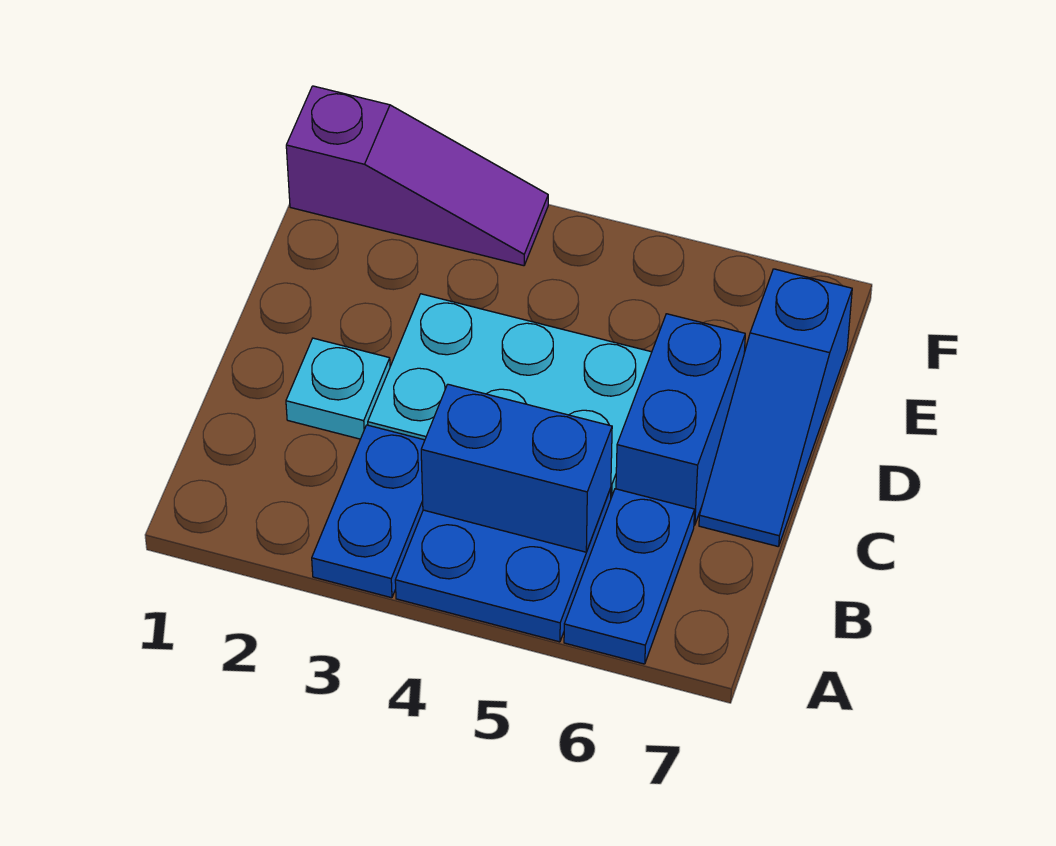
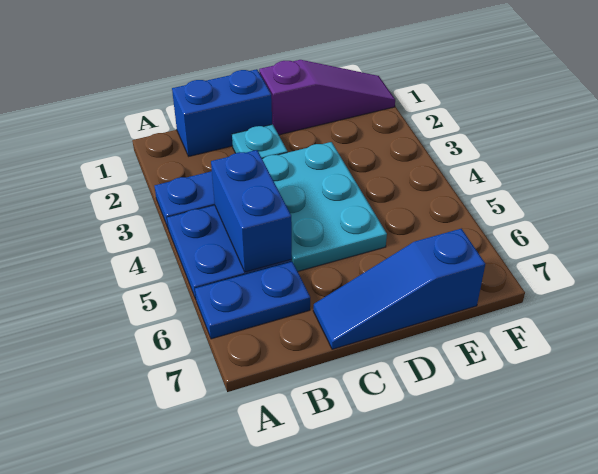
blue brick C6:D6 level 1 -> blue brick B1:C1 level 1
purple slope F1:F3 level 1 top 1 -> purple slope D1:F1 level 1 top D

